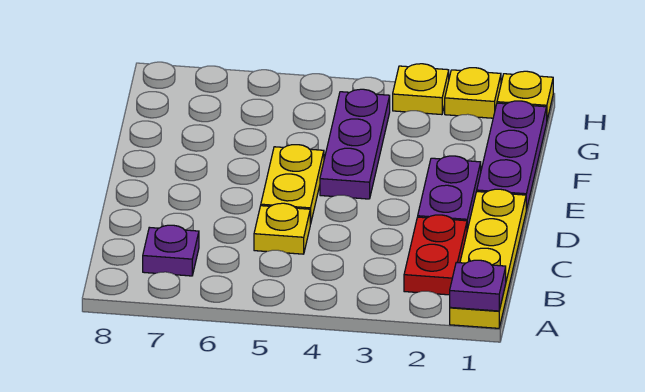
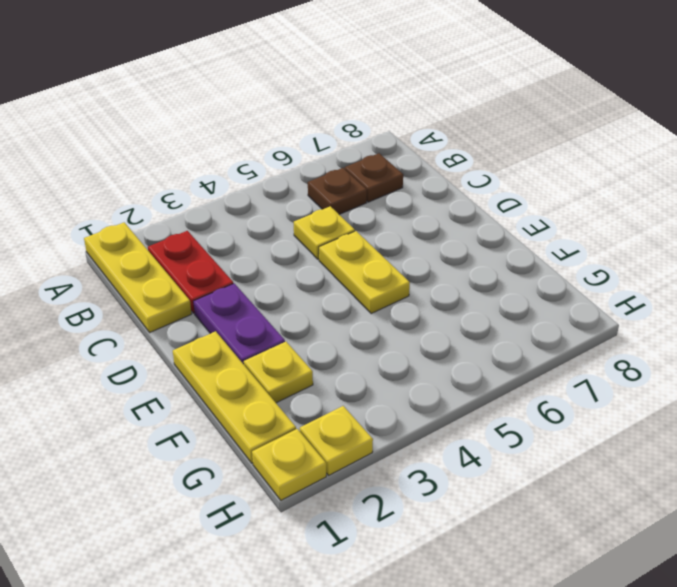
yellow plate A1:D1 level 1 -> yellow plate A1:C1 level 1
purple plate A1 level 2 -> none
none -> brown plate B6 level 1
purple plate B7 level 1 -> brown plate B7 level 1
purple plate E1:G1 level 1 -> yellow plate E1:G1 level 1
purple plate E4:G4 level 1 -> none
yellow plate H3 level 1 -> yellow plate F2 level 1

